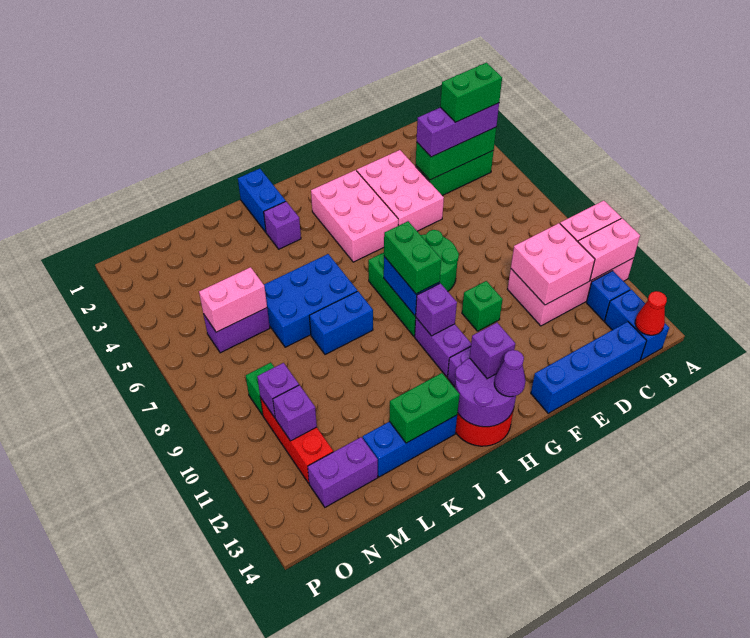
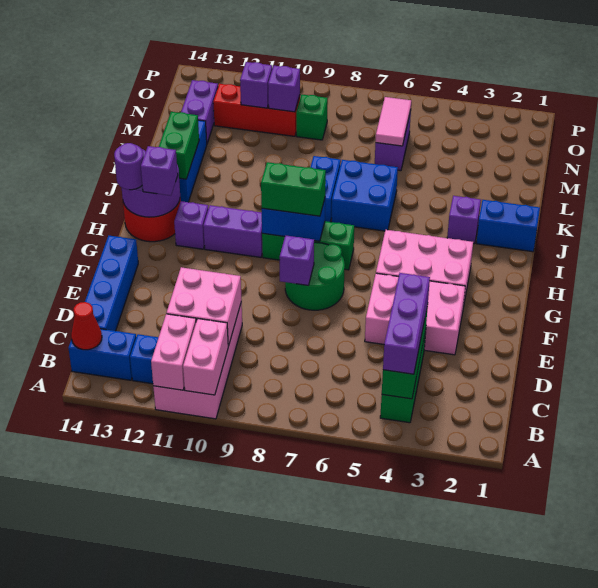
green brick B4:C4 level 4 -> none
green brick F10 level 1 -> none
purple brick H10 level 2 -> purple brick F8 level 2
purple cone H14 level 3 -> purple round brick H14 level 3
blue brick J6:L7 level 1 -> blue brick J6:K7 level 1
pink brick M6:N6 level 2 -> pink tile M6:N6 level 2

